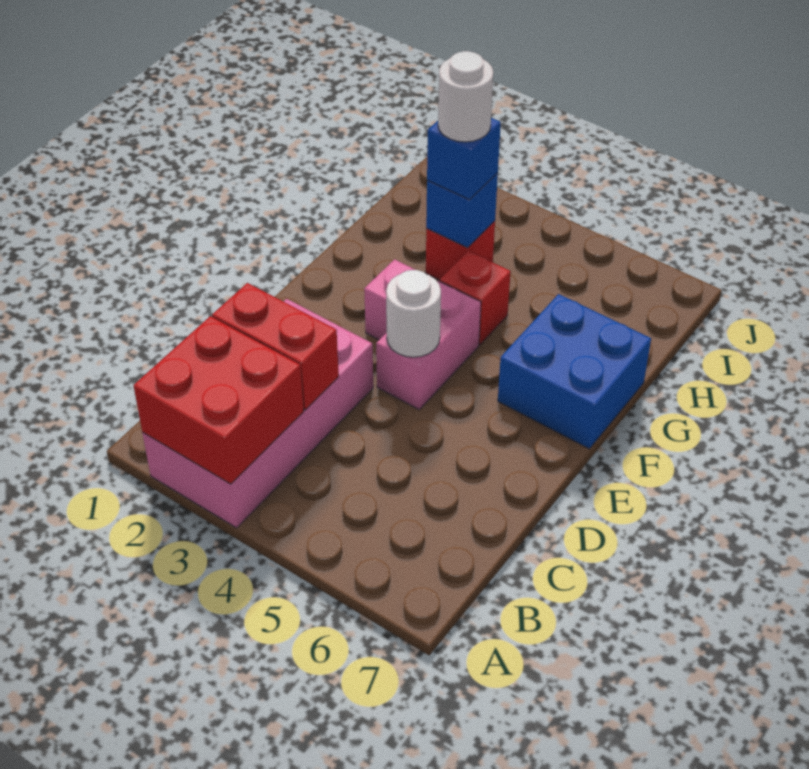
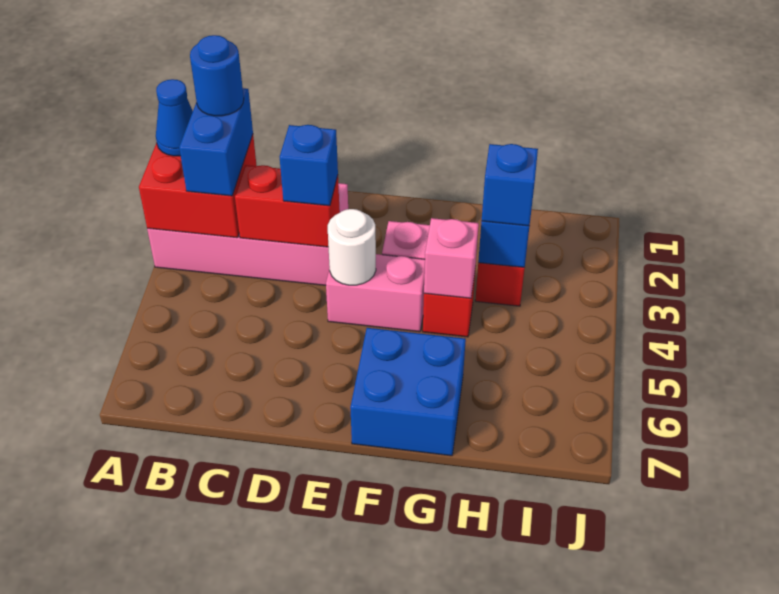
none -> blue cone A2 level 3
none -> blue brick B2:B3 level 3
none -> blue round brick B2 level 4
red brick C2:C3 level 2 -> red brick C3:D3 level 2
none -> blue brick D3 level 3
none -> pink brick G4 level 2
white round brick H3 level 4 -> none

